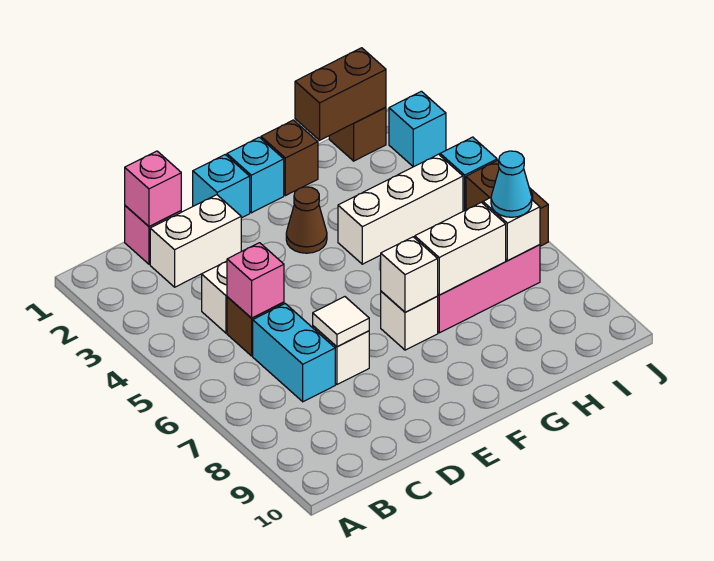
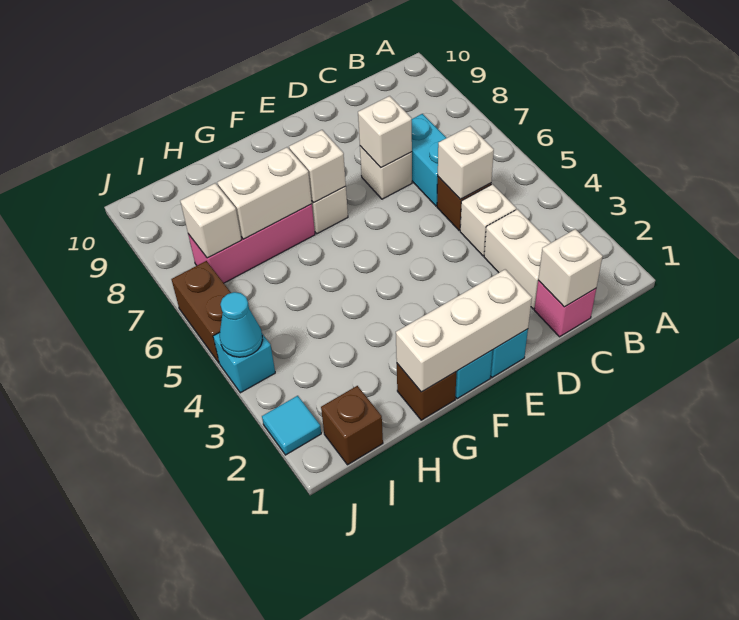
pink brick C1 level 2 -> white brick C1 level 2
white brick C2:D2 level 1 -> white brick C2:C3 level 1
pink brick C5 level 2 -> white brick C5 level 2
white tile D7 level 2 -> white brick D7 level 2
brown cone F3 level 1 -> none
white brick G4:I4 level 1 -> white brick E1:G1 level 2
brown brick H1:I1 level 2 -> none
cyan cone I7 level 3 -> cyan cone J4 level 2
cyan brick J2 level 1 -> cyan tile J2 level 1

